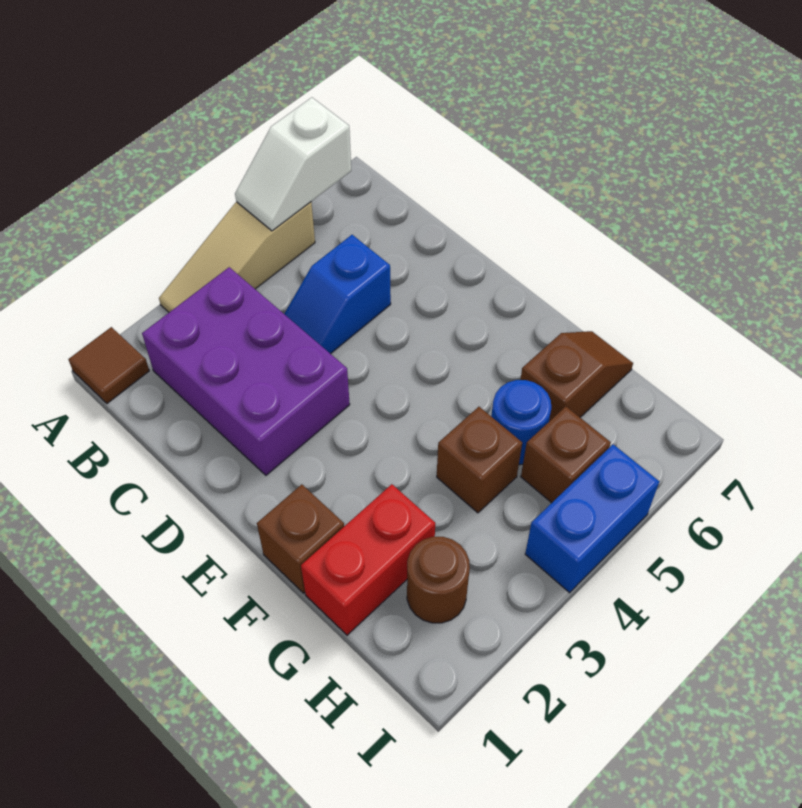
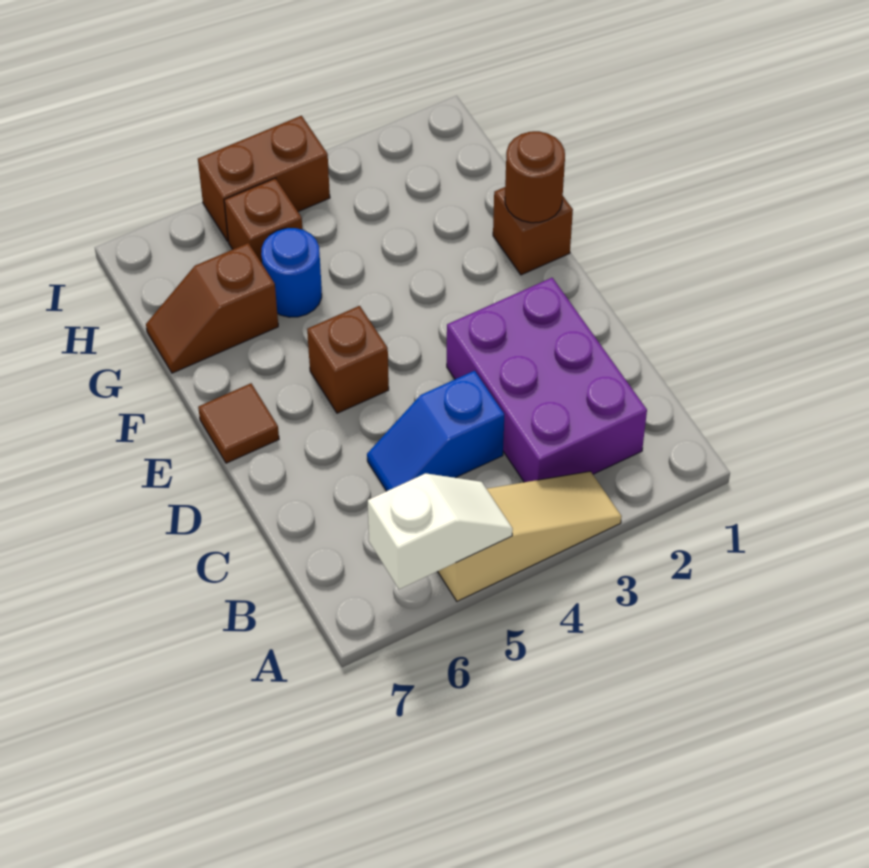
brown tile A1 level 1 -> brown tile E7 level 1
blue slope C4:C5 level 1 top 5 -> blue slope C4:C5 level 1 top 4
red brick G1:G2 level 1 -> none
brown brick G4 level 1 -> brown brick E5 level 1
brown round brick H2 level 1 -> brown round brick F1 level 2
blue brick I4:I5 level 1 -> brown brick I4:I5 level 1

